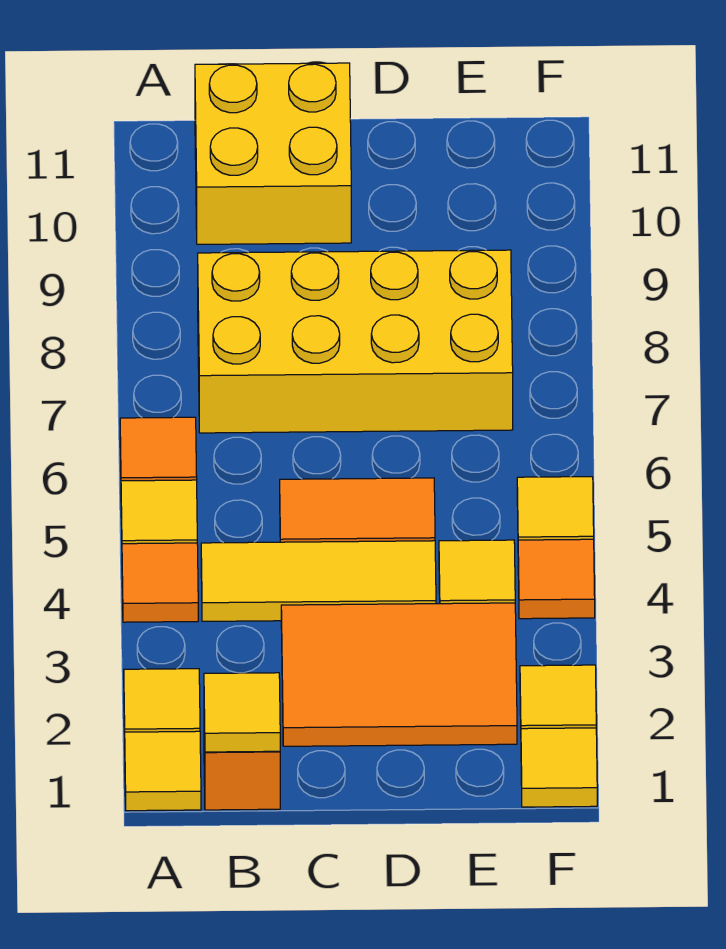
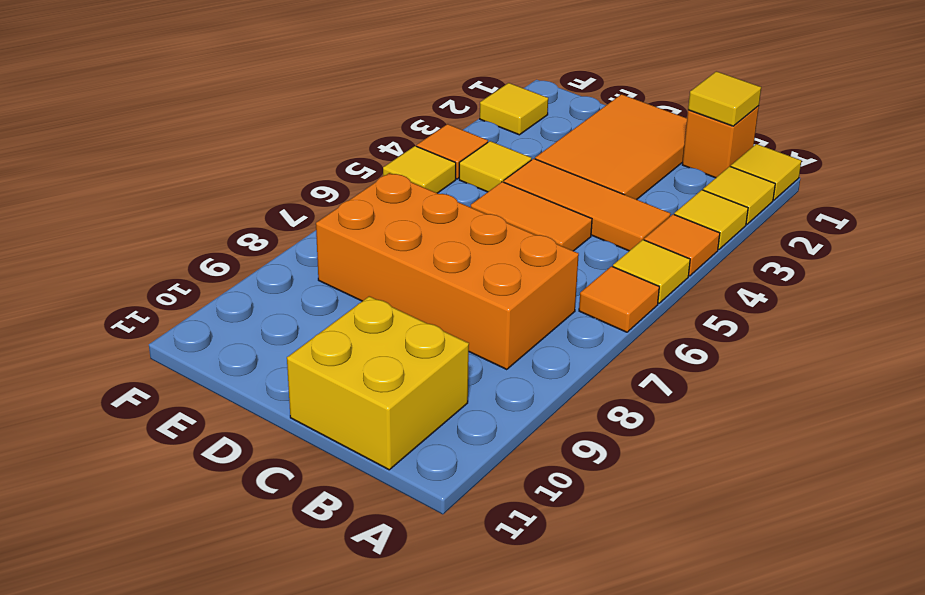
yellow tile B4:D4 level 1 -> orange tile B4:D4 level 1
yellow brick B7:E8 level 1 -> orange brick B7:E8 level 1
orange tile C2:E3 level 1 -> orange tile C1:D3 level 1
yellow tile F1 level 1 -> yellow tile A3 level 1

